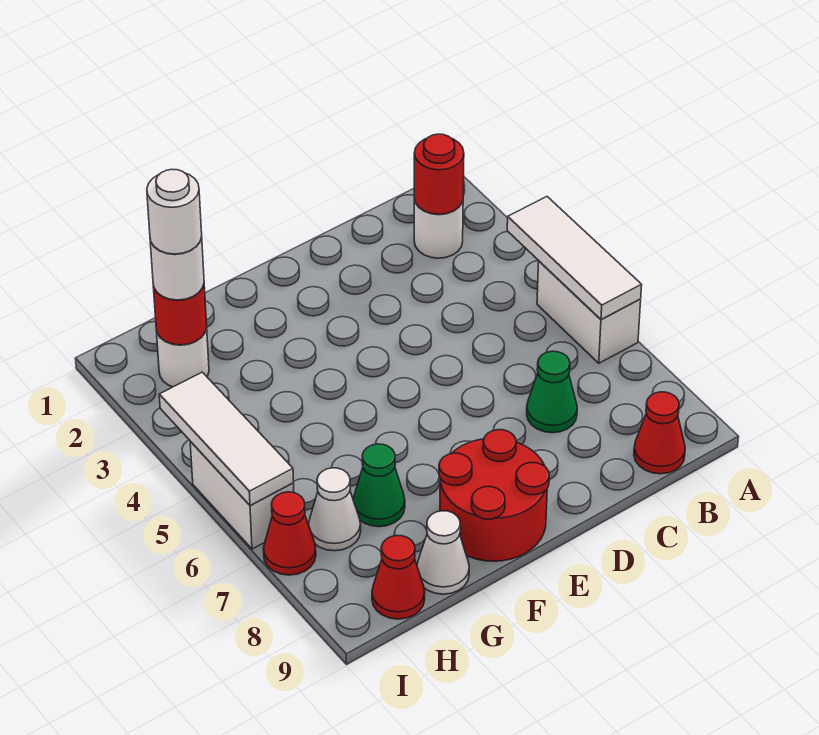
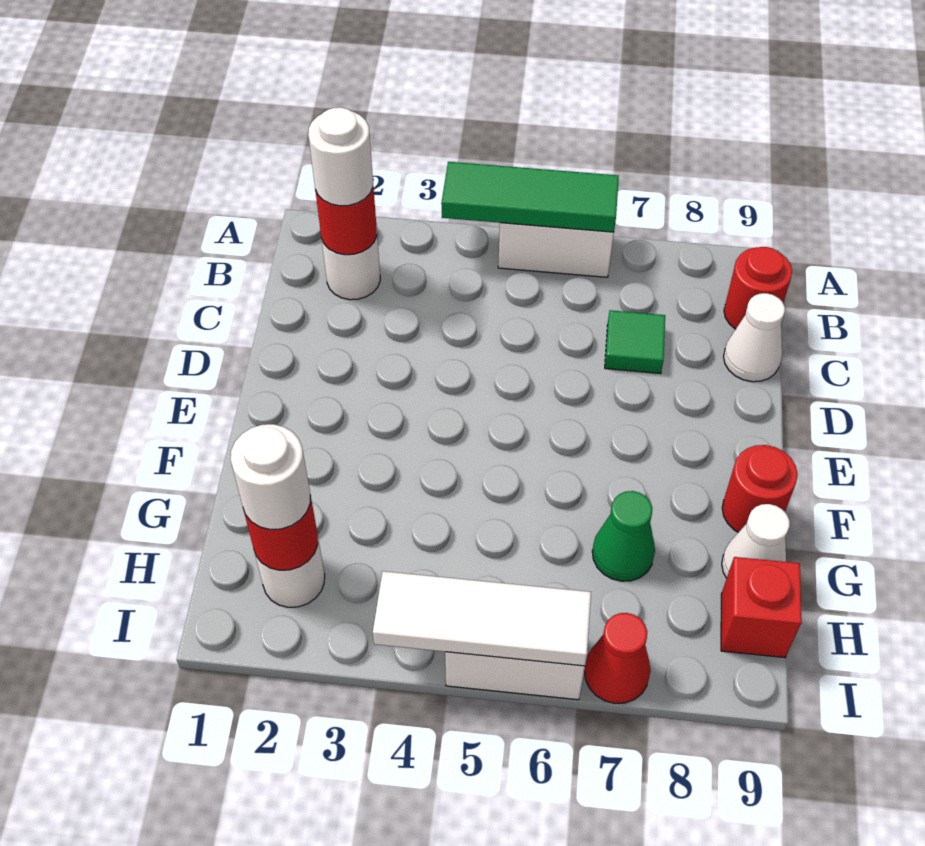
white tile A4:A6 level 2 -> green tile A4:A6 level 2
red cone B9 level 1 -> red round brick B9 level 1
green cone C7 level 1 -> green tile C7 level 1
red round brick E8:F9 level 1 -> red round brick F9 level 1
white round brick H2 level 4 -> white round brick B2 level 3
white cone H7 level 1 -> white cone C9 level 1
red cone H9 level 1 -> red brick H9 level 1

